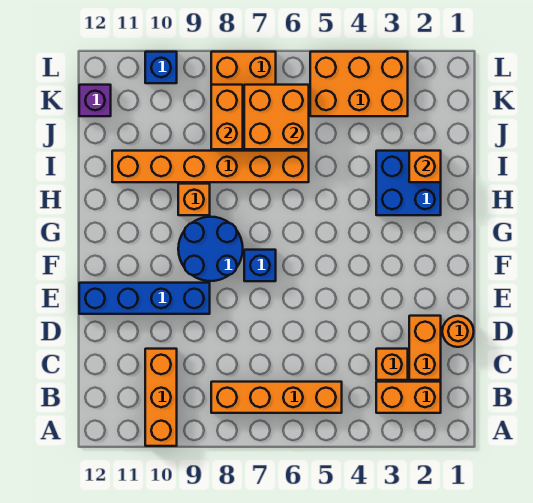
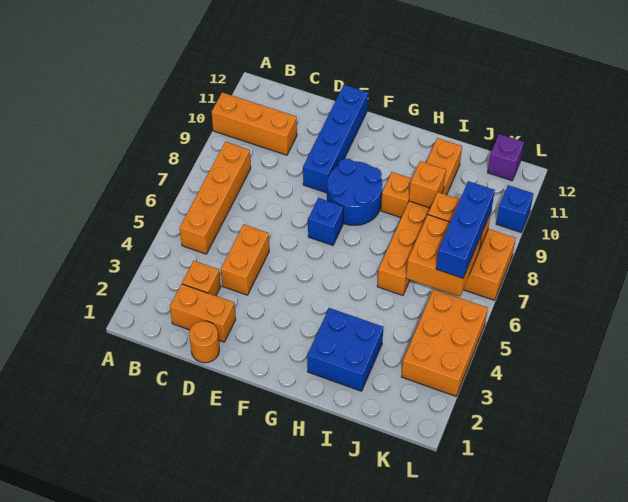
orange brick B2:B3 level 1 -> orange brick D4:D5 level 1
orange brick I2 level 2 -> orange brick I9 level 2
none -> blue brick K6:K8 level 3

